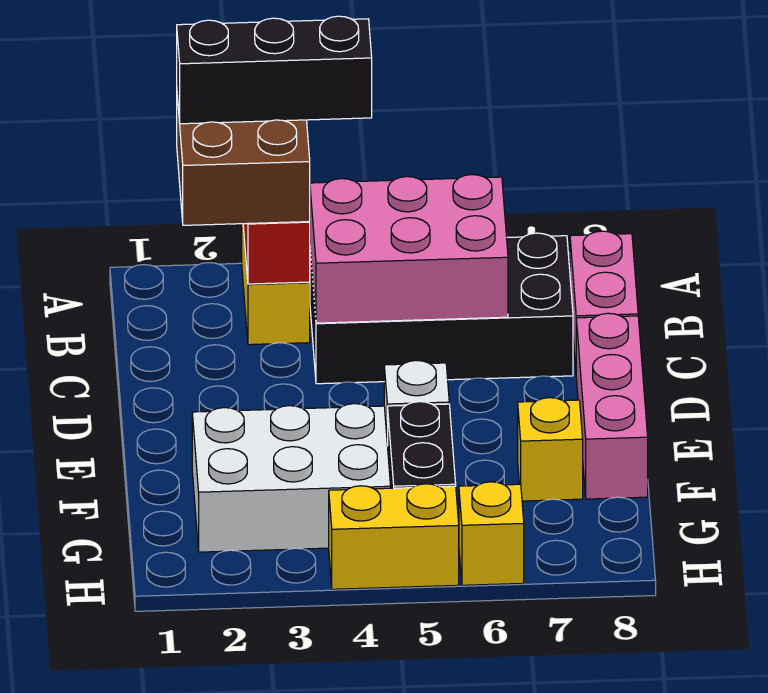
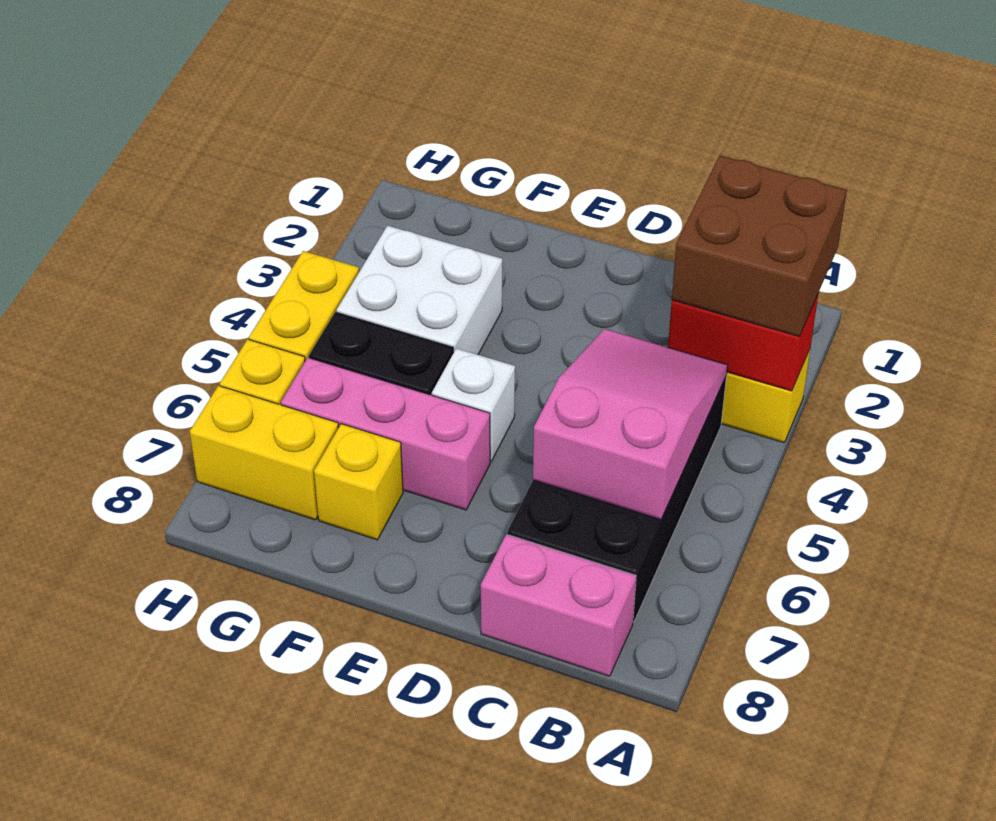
black brick A2:A4 level 4 -> none
pink brick B4:C6 level 2 -> pink slope B4:C6 level 2 top 6
pink brick D8:F8 level 1 -> pink brick E6:G6 level 1
white brick F2:G4 level 1 -> white brick F3:G4 level 1
none -> yellow brick G7:H7 level 1

